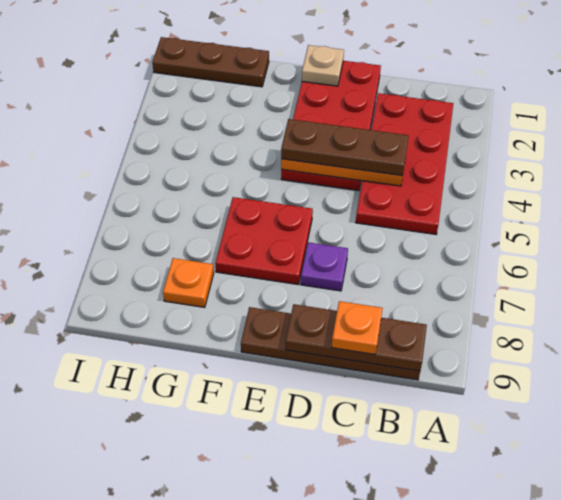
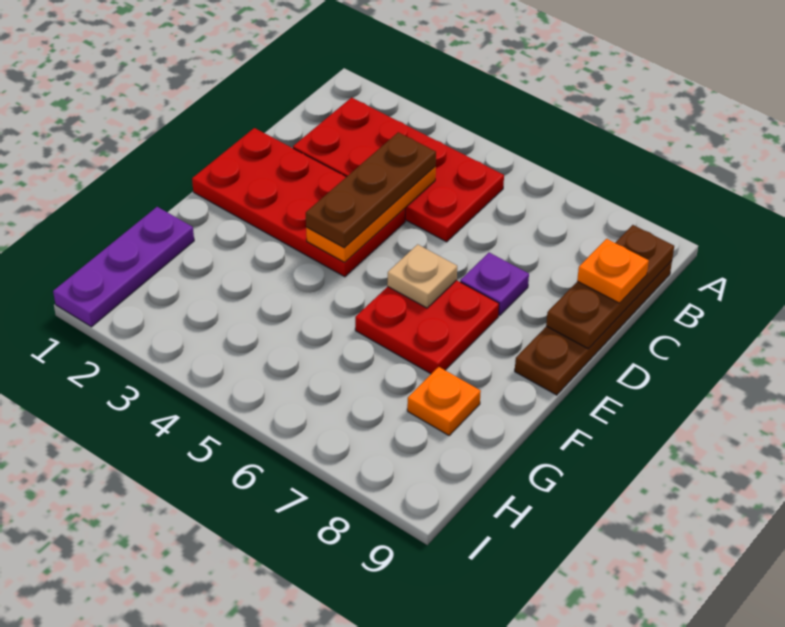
tan plate E1 level 2 -> tan plate E6 level 2
brown plate G1:I1 level 1 -> purple plate G1:I1 level 1

